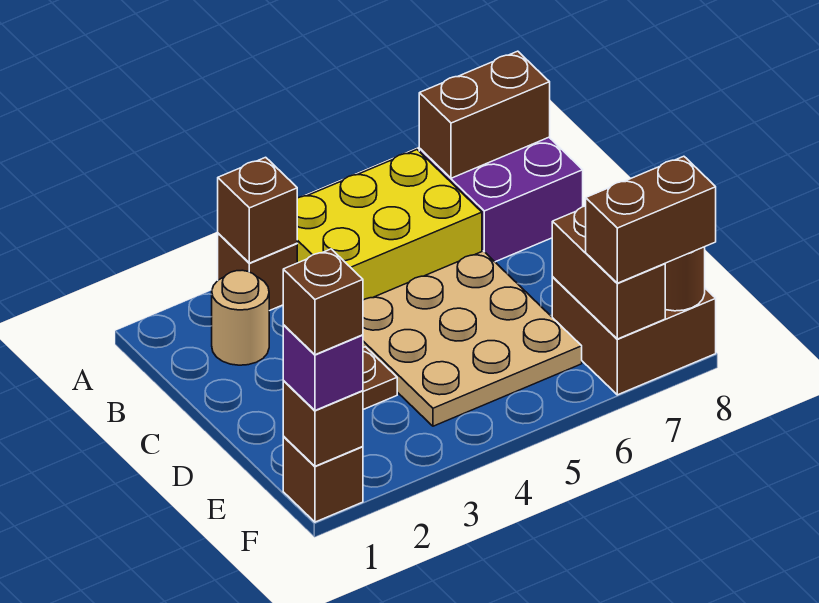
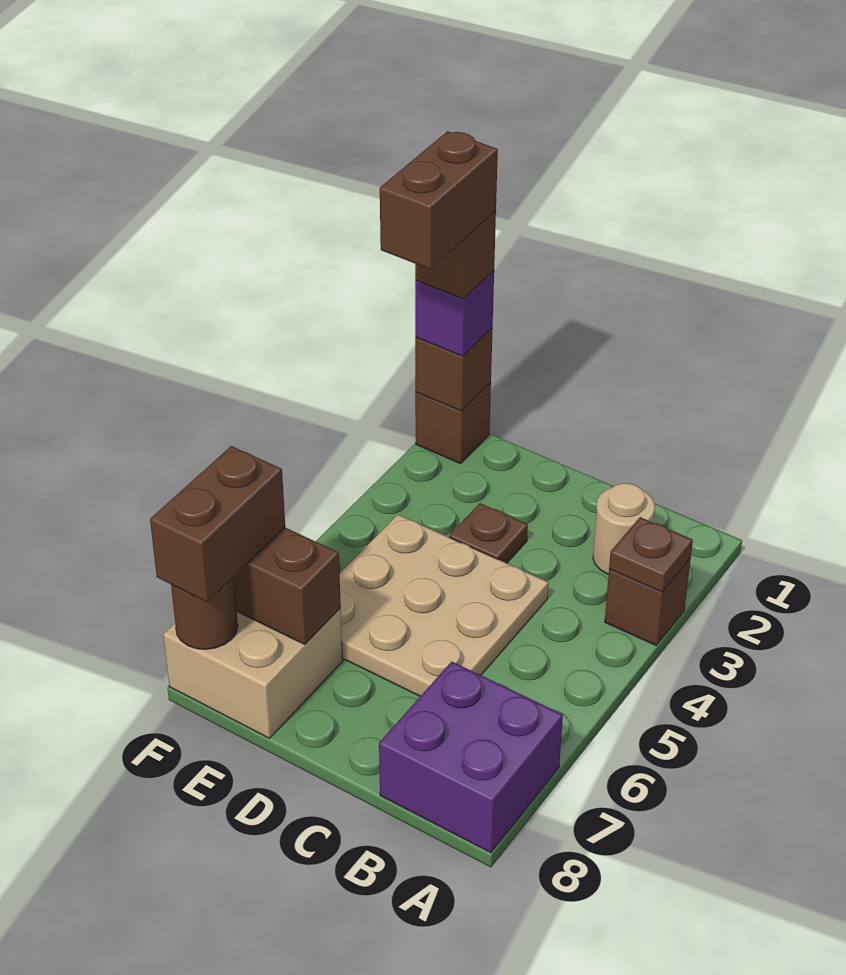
brown brick A3 level 2 -> brown plate A3 level 2
yellow brick A4:B6 level 1 -> none
brown brick A7:A8 level 2 -> brown brick F1:F2 level 5
brown brick E7:F8 level 1 -> tan brick E7:F8 level 1

